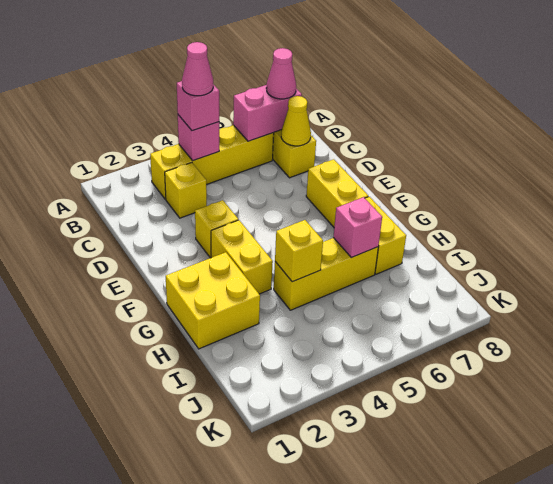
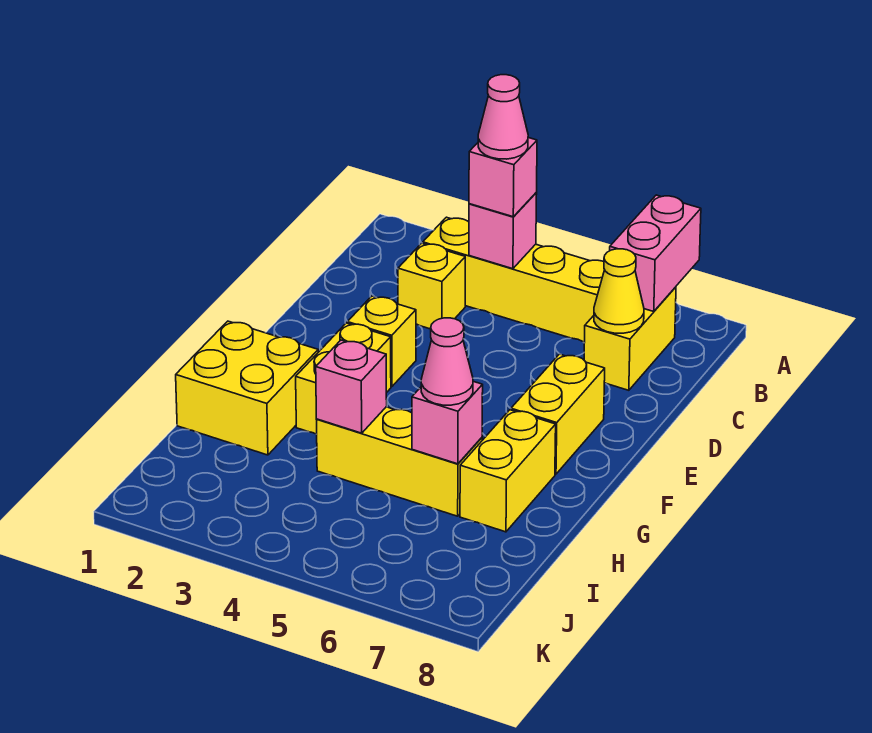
pink brick B6:B7 level 2 -> pink brick A7:B7 level 2
pink cone B7 level 3 -> pink cone H6 level 3
yellow brick H4 level 2 -> pink brick H4 level 2

